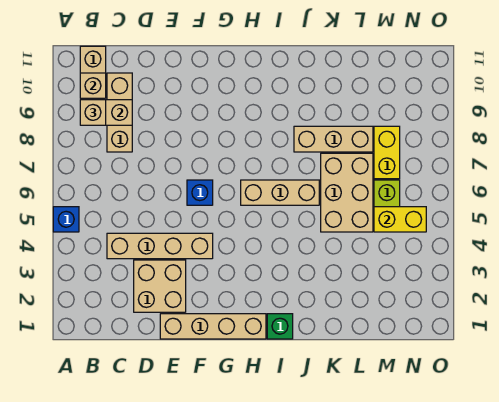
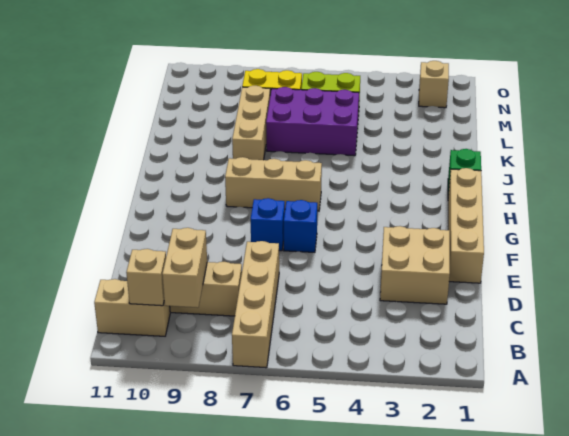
blue brick A5 level 1 -> blue brick F7 level 1
tan brick B9 level 3 -> tan brick N2 level 1
tan brick C4:F4 level 1 -> tan brick A7:D7 level 1
tan brick H6:J6 level 1 -> tan brick H6:H8 level 1
tan brick K5:L7 level 1 -> purple brick K5:L7 level 1
yellow brick M5:N5 level 2 -> none

